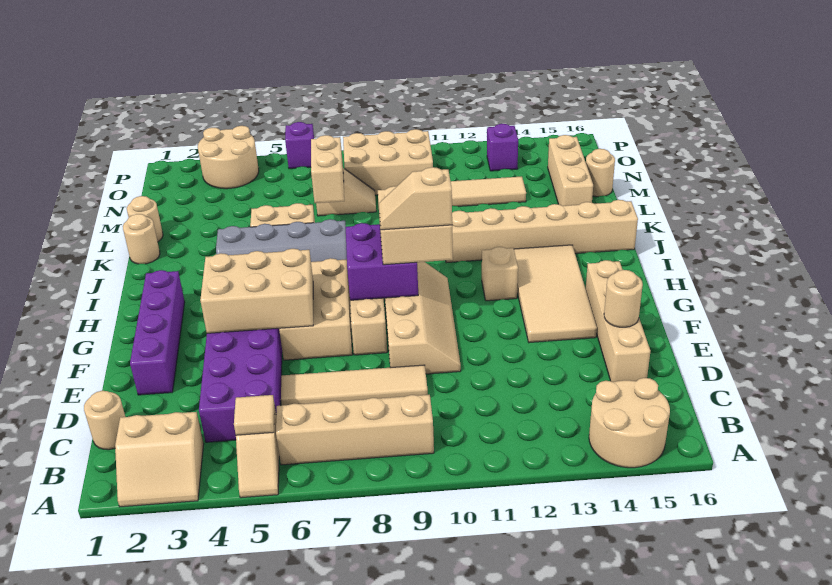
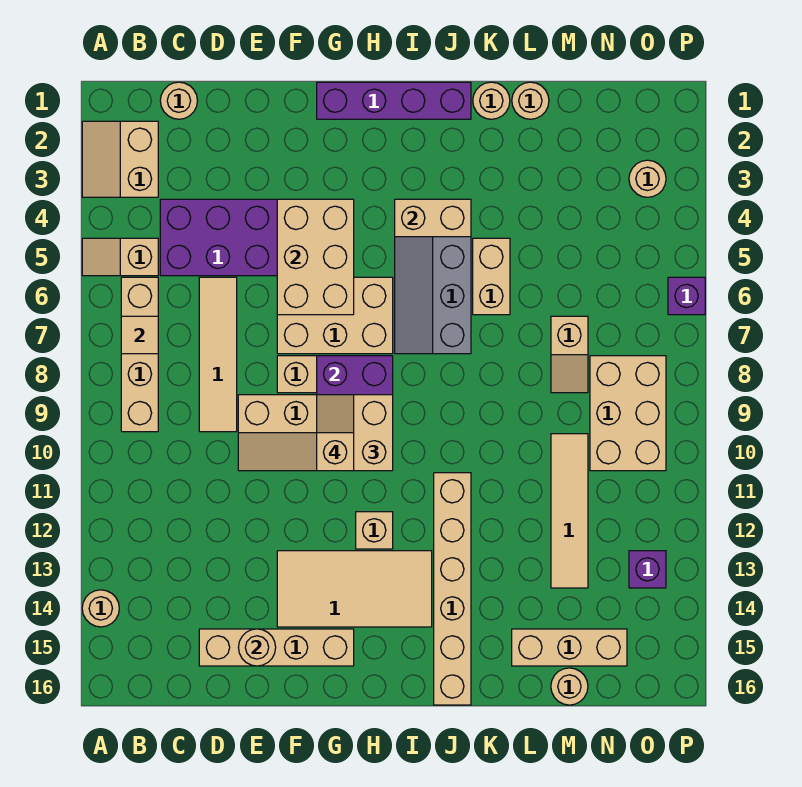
tan round brick A14:B15 level 1 -> tan round brick A14 level 1
tan tile B5 level 2 -> tan tile B7 level 2
purple brick E2:H2 level 1 -> purple brick G1:J1 level 1
tan brick L7:M7 level 2 -> tan brick I4:J4 level 2
tan round brick O3:P4 level 1 -> tan round brick O3 level 1

